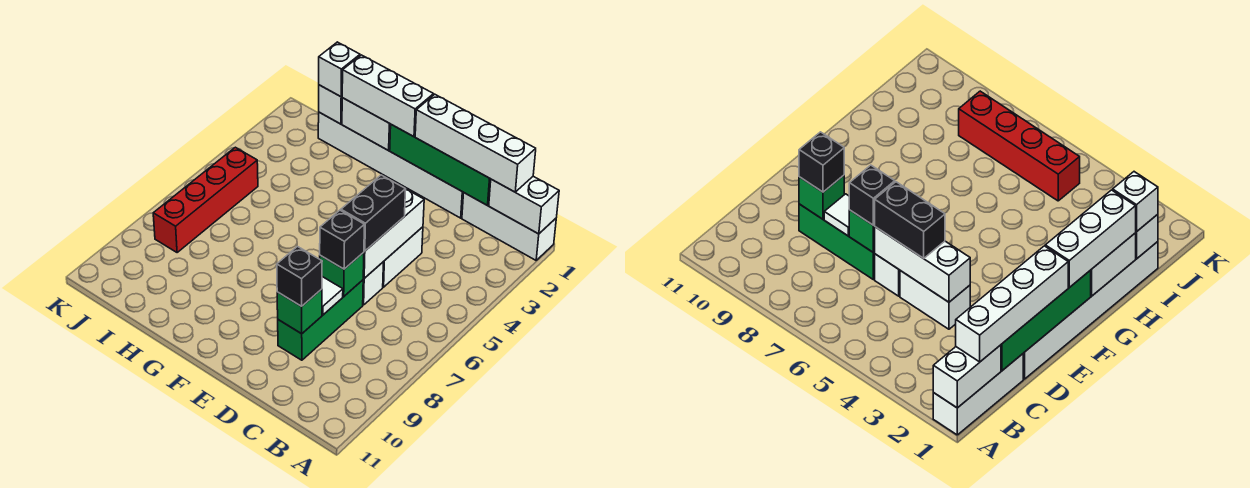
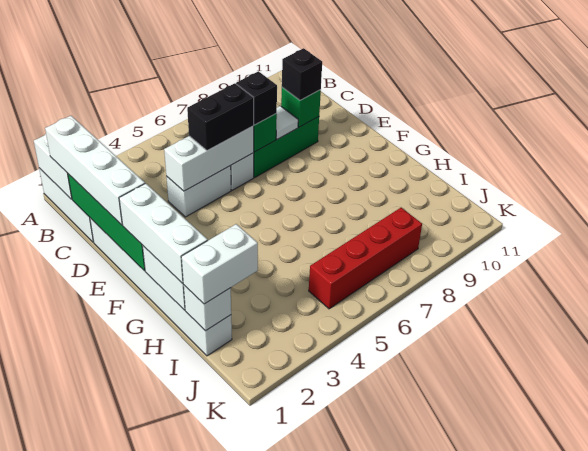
white brick I1 level 3 -> white brick I1:I2 level 3

